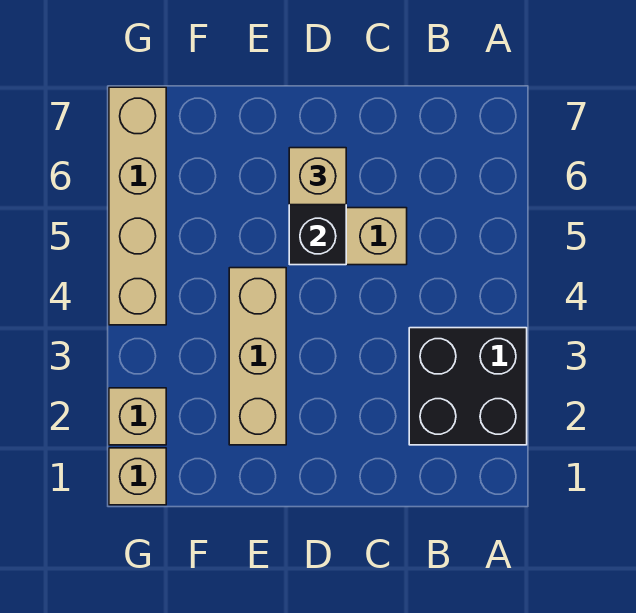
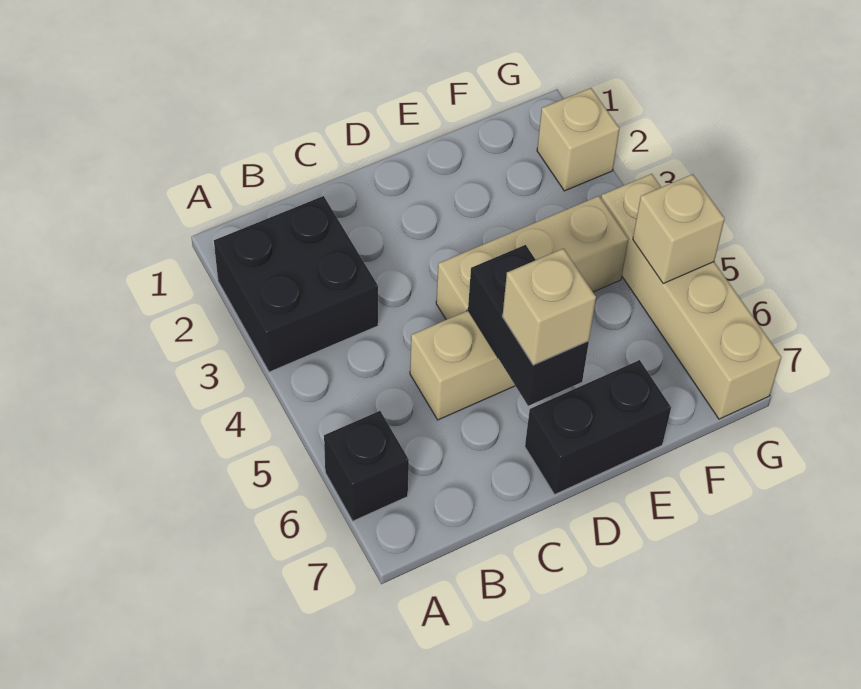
none -> black brick A6 level 1
none -> black brick D7:E7 level 1
tan brick E2:E4 level 1 -> tan brick D4:F4 level 1
tan brick G1 level 1 -> tan brick G5 level 2

